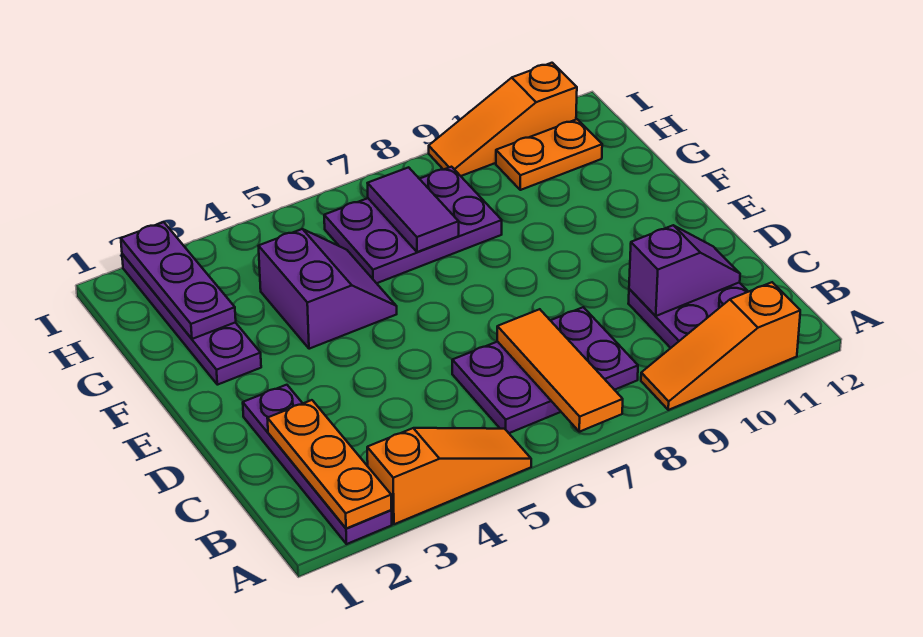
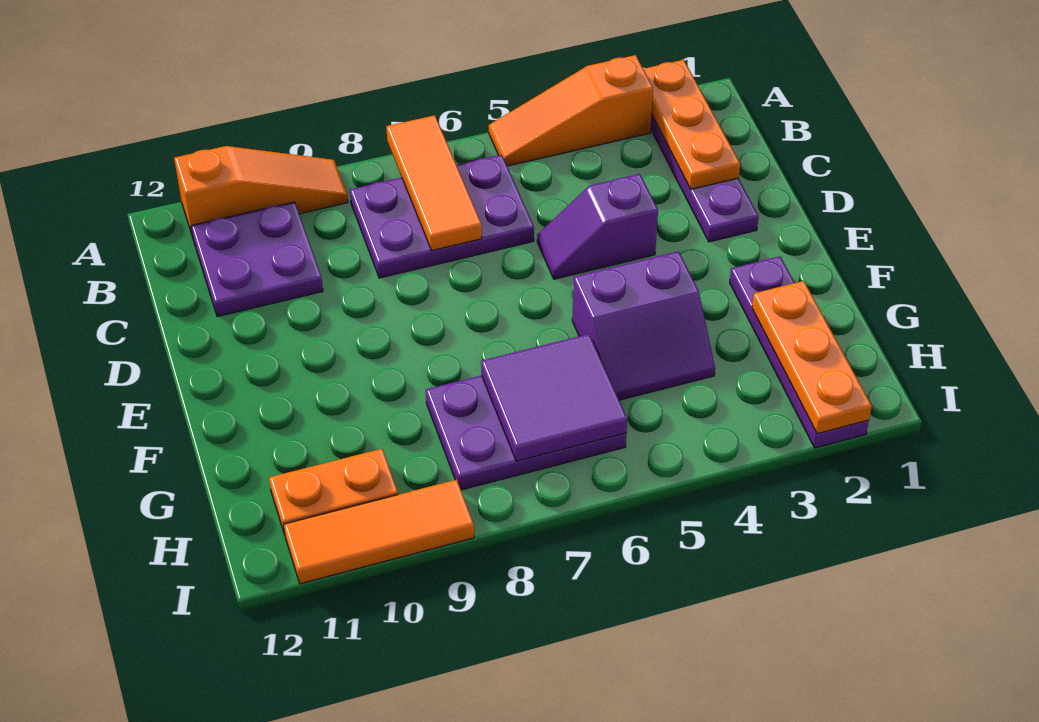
purple slope C10:C11 level 2 top 10 -> purple slope D4:D5 level 1 top 4
purple slope F4:G5 level 1 top 4 -> purple slope F4:G5 level 1 top F
purple plate G2:I2 level 2 -> orange plate G2:I2 level 2
purple tile G7:H7 level 2 -> purple tile G6:H7 level 2
orange slope I9:I11 level 1 top 11 -> orange tile I9:I11 level 1

